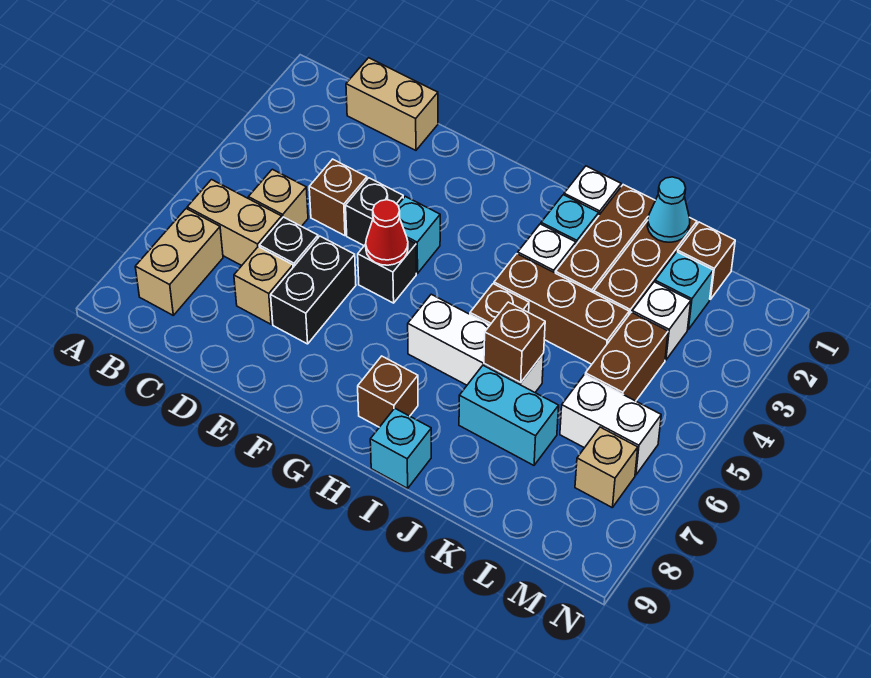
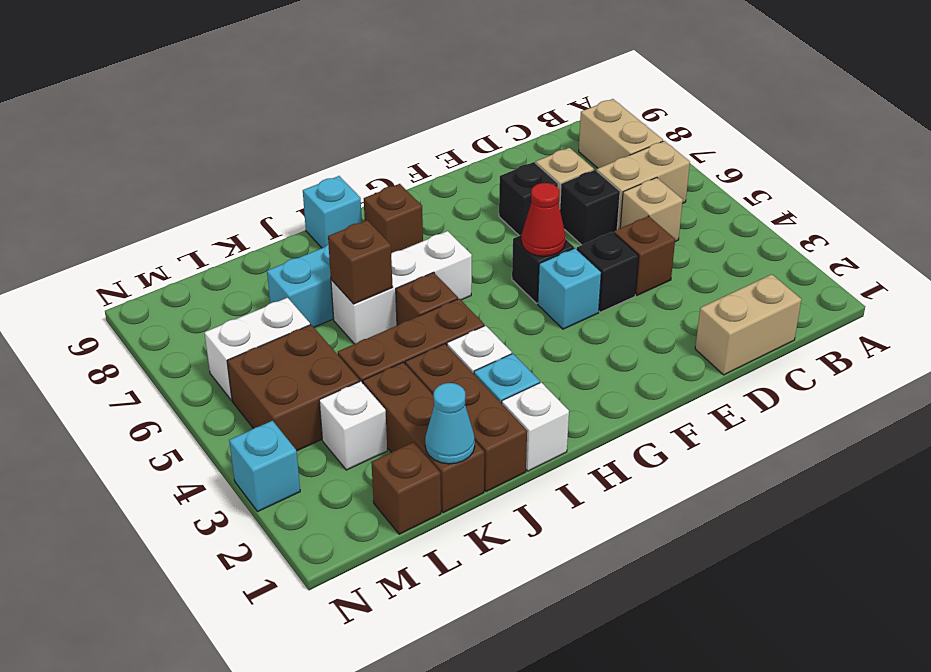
black brick E6:E7 level 1 -> black brick E7 level 1
cyan brick L2 level 1 -> cyan brick N3 level 1
brown brick L4:L5 level 1 -> brown brick L4:M5 level 1
tan brick M7 level 1 -> none

